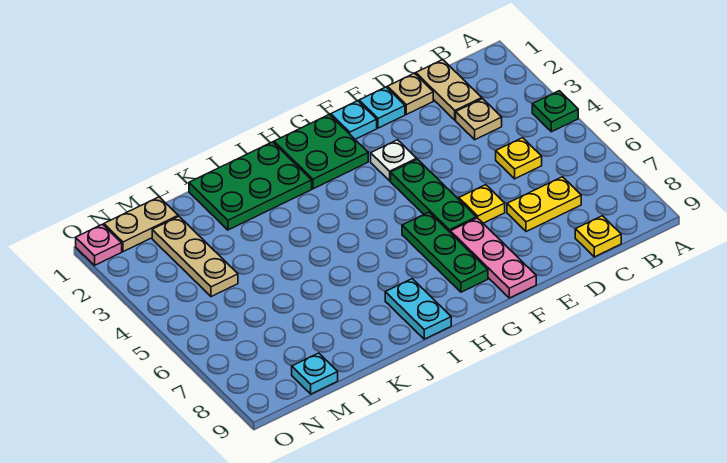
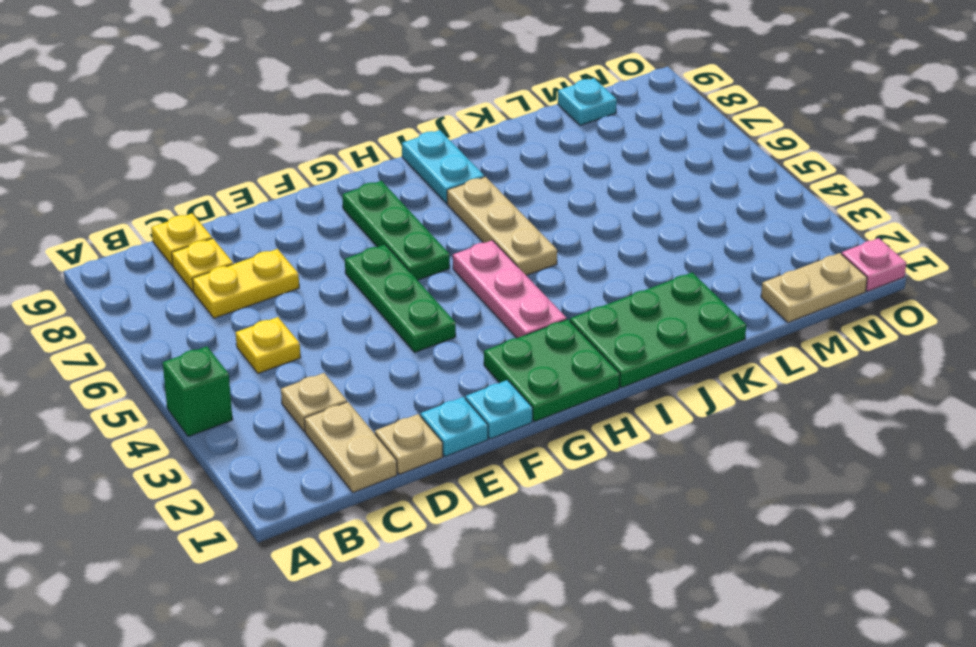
green plate A4 level 1 -> green brick A4 level 1
yellow plate E6 level 1 -> yellow plate C8 level 1
white plate F3 level 1 -> none
pink plate F7:F9 level 1 -> pink plate H3:H5 level 1
tan plate M2:M4 level 1 -> tan plate I5:I7 level 1

